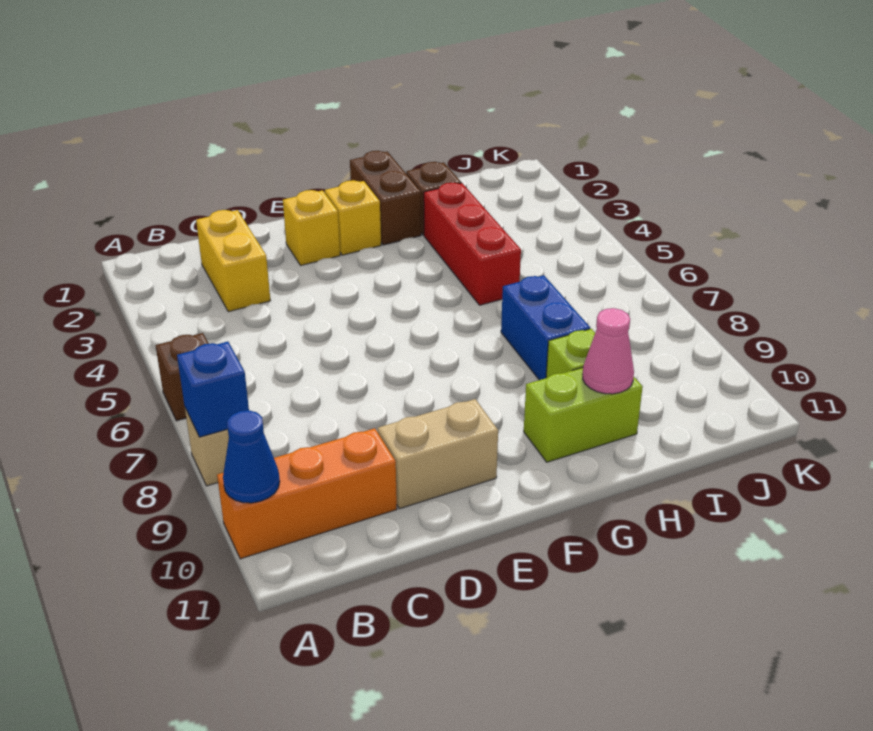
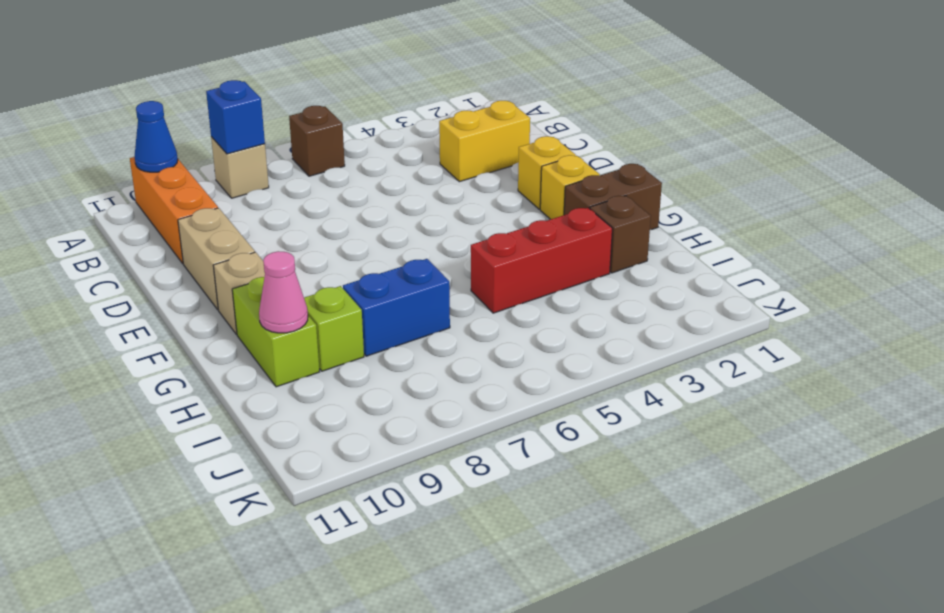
none -> tan brick F10 level 1

